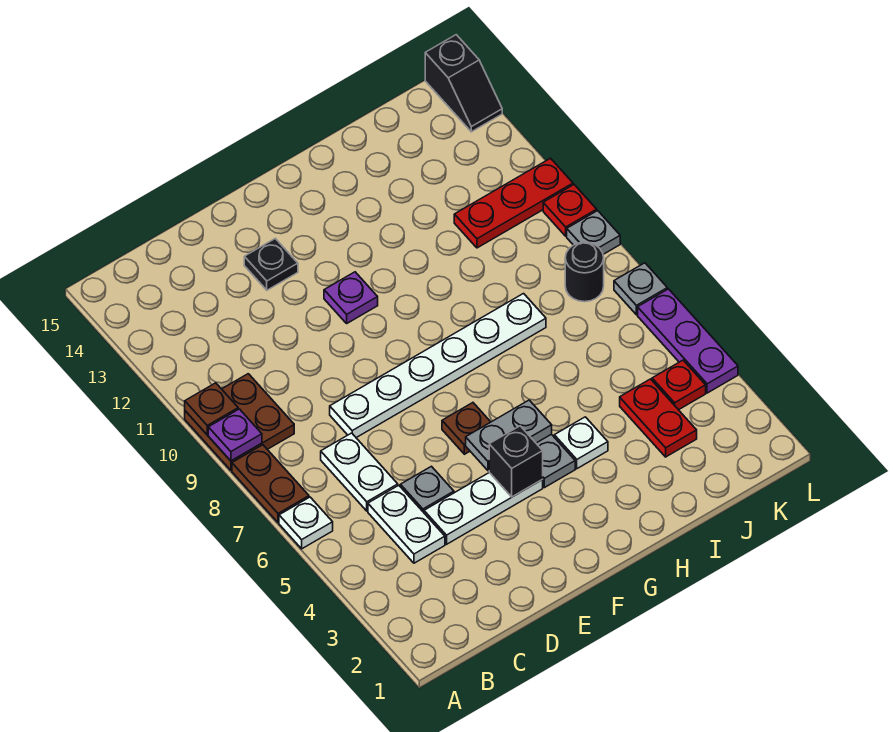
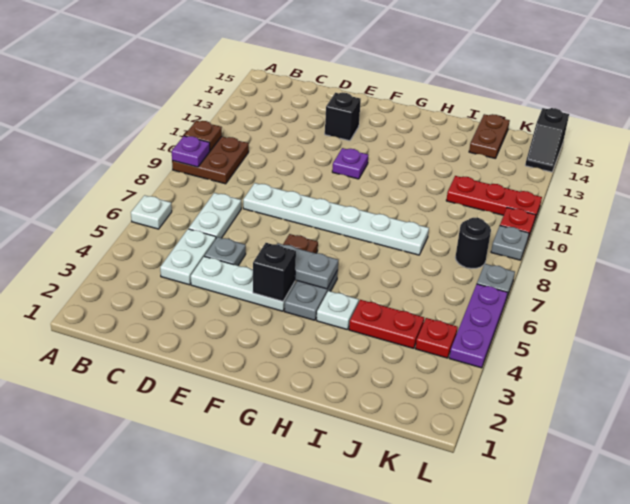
brown plate A7:A8 level 1 -> brown plate J14:J15 level 1
black plate E13 level 1 -> black brick E13 level 1
red plate J3:J4 level 1 -> red plate I4:J4 level 1

